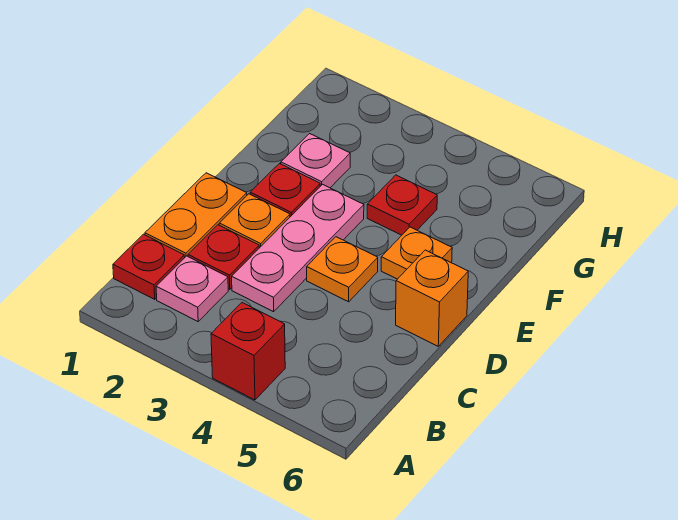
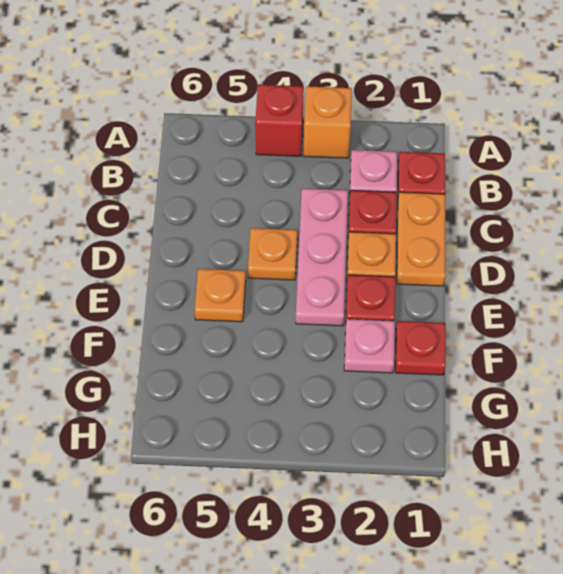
orange brick D6 level 1 -> orange brick A3 level 1
red plate F4 level 1 -> red plate F1 level 1

